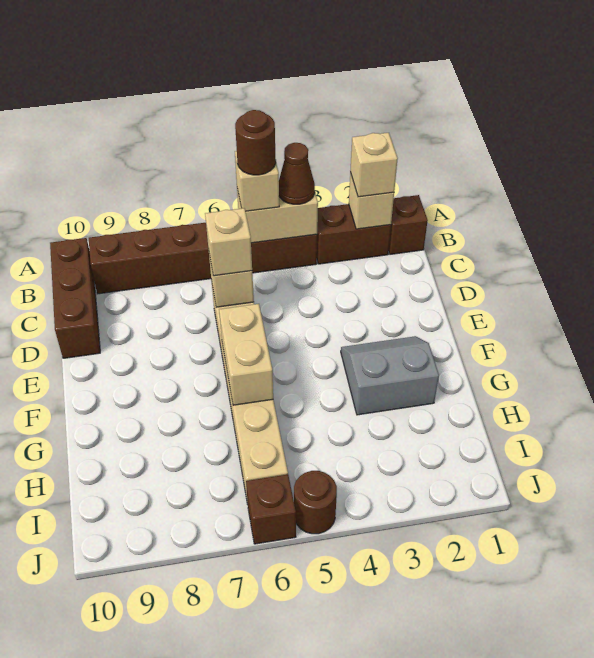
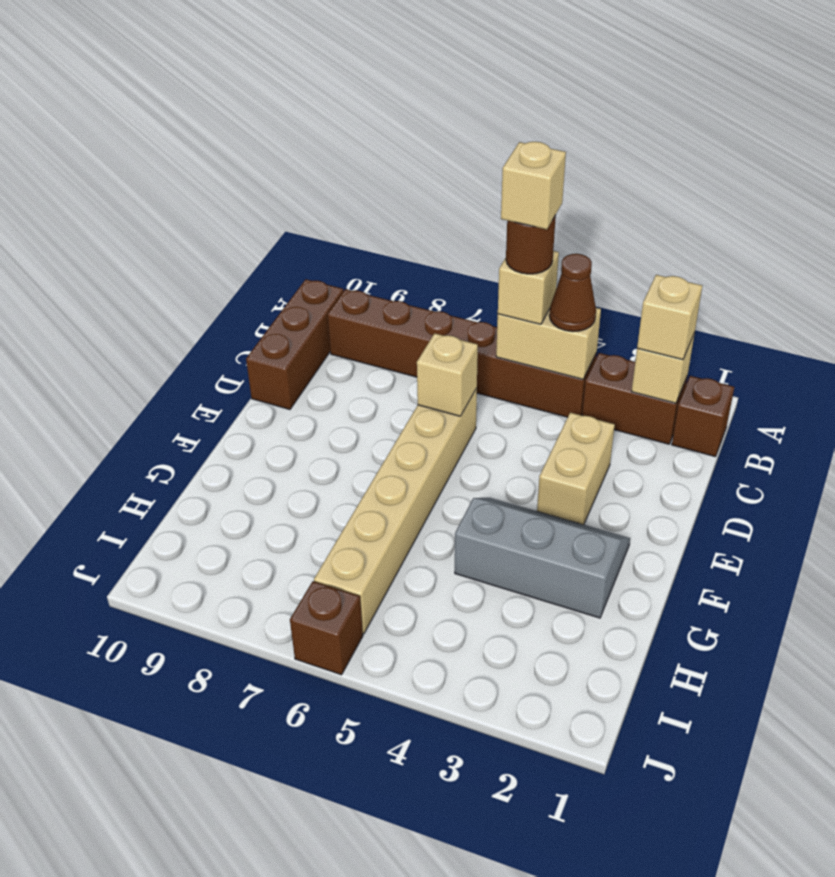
tan brick D6 level 3 -> tan brick B5 level 5
grey slope F2:G3 level 1 top G -> grey slope F2:G4 level 1 top G
tan brick F6:G6 level 2 -> tan brick D3:E3 level 1
brown round brick J5 level 1 -> none

